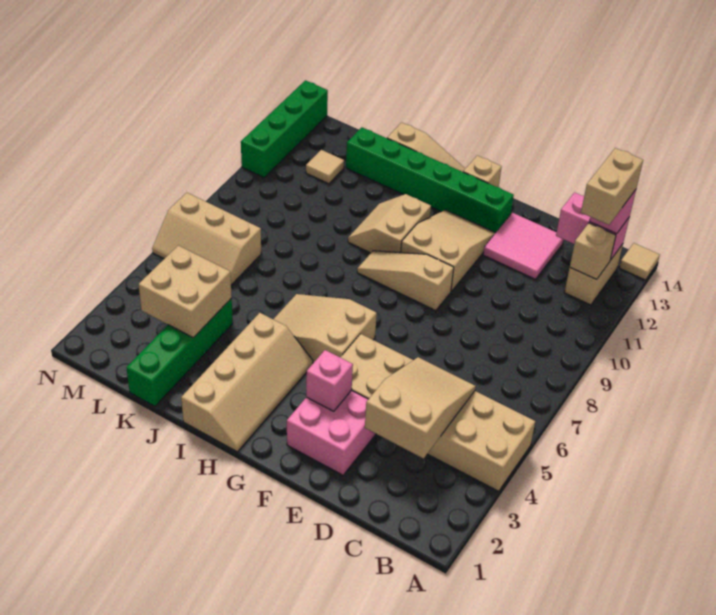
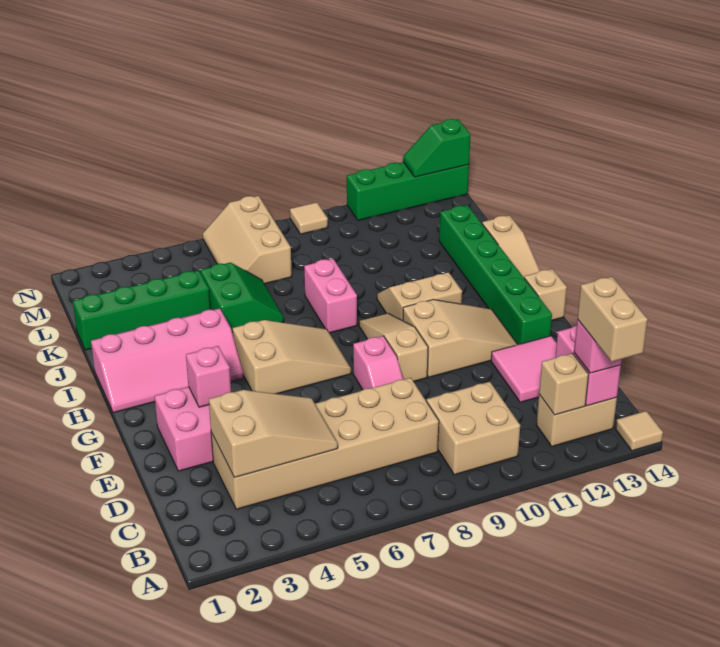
tan brick A4:F5 level 1 -> tan brick C3:D8 level 1
tan brick B12:B13 level 4 -> tan brick A13:B13 level 4
none -> pink slope E8:F8 level 1 top F
tan slope G5:I6 level 1 top G -> tan slope G5:H7 level 1 top 5
tan slope H1:I4 level 1 top I -> pink slope H1:I4 level 1 top I
none -> pink brick I8:J8 level 1
none -> green slope J5:K6 level 1 top 5
tan brick K3:L4 level 2 -> tan brick B9:C10 level 1
tan tile L12 level 1 -> tan tile N9 level 1
none -> green slope N13:N14 level 2 top 14

